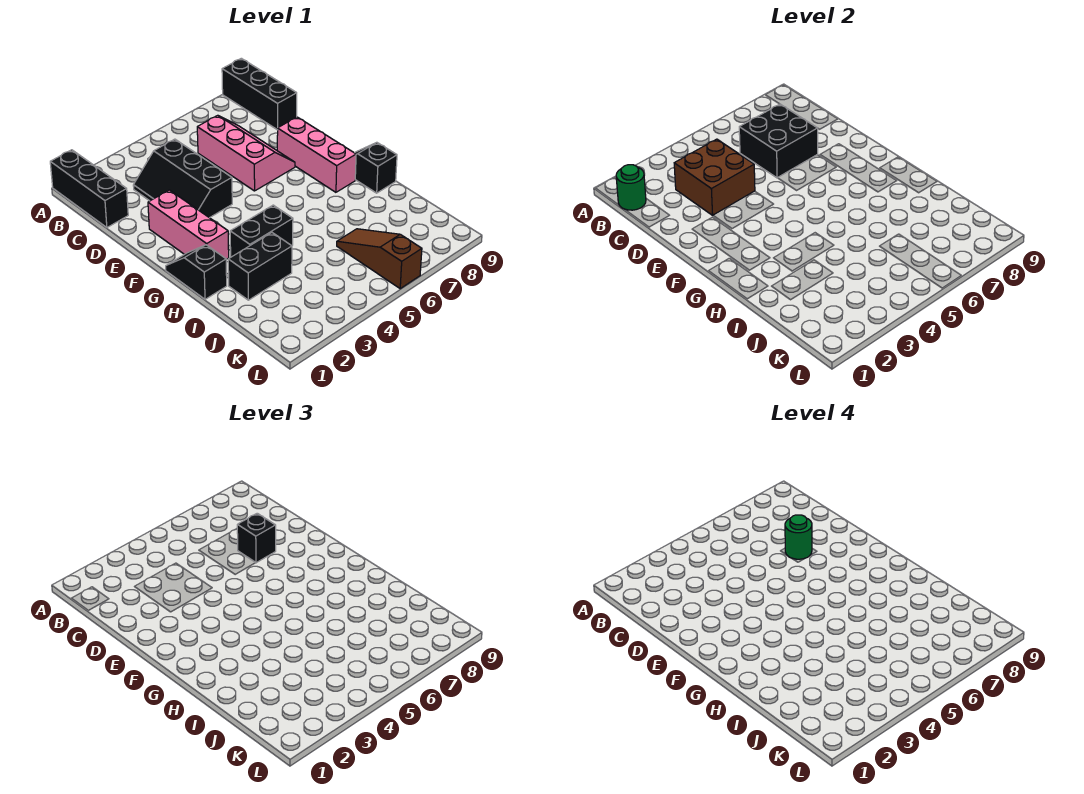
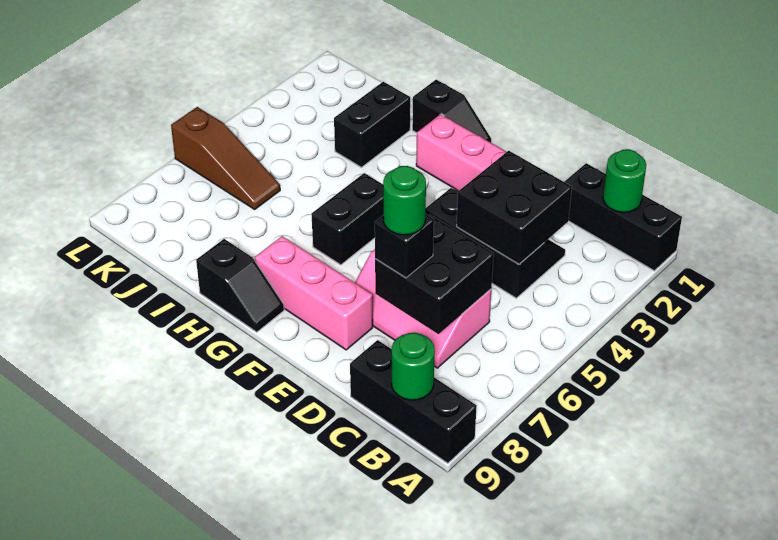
none -> green round brick B9 level 2
brown brick C3:D4 level 2 -> black brick C3:D4 level 2
black brick H3:H4 level 1 -> black brick G5:G6 level 1

